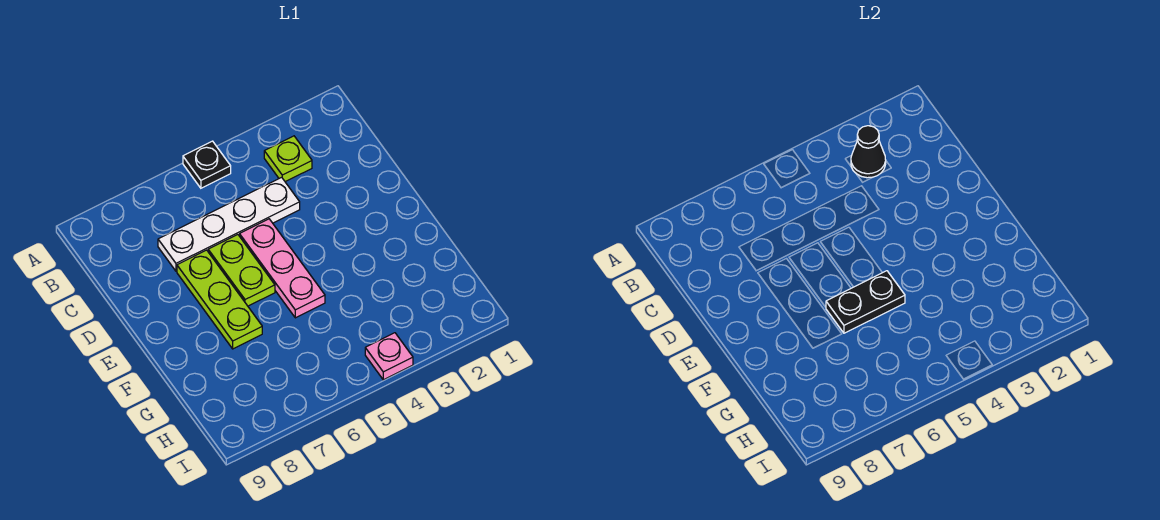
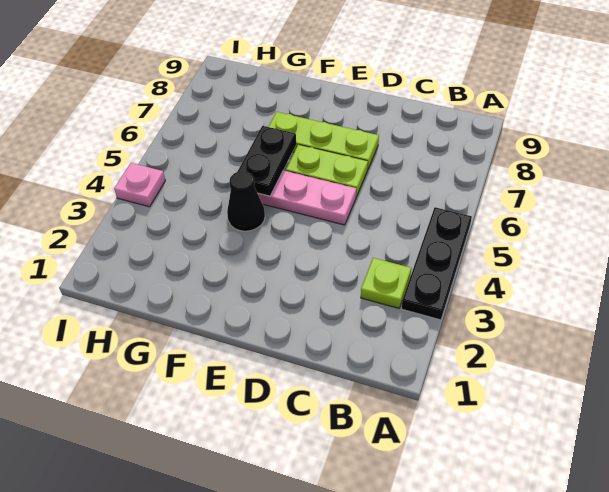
black plate A5 level 1 -> black plate A3:A5 level 1
black cone B3 level 2 -> black cone F4 level 1
white plate C4:C7 level 1 -> none

